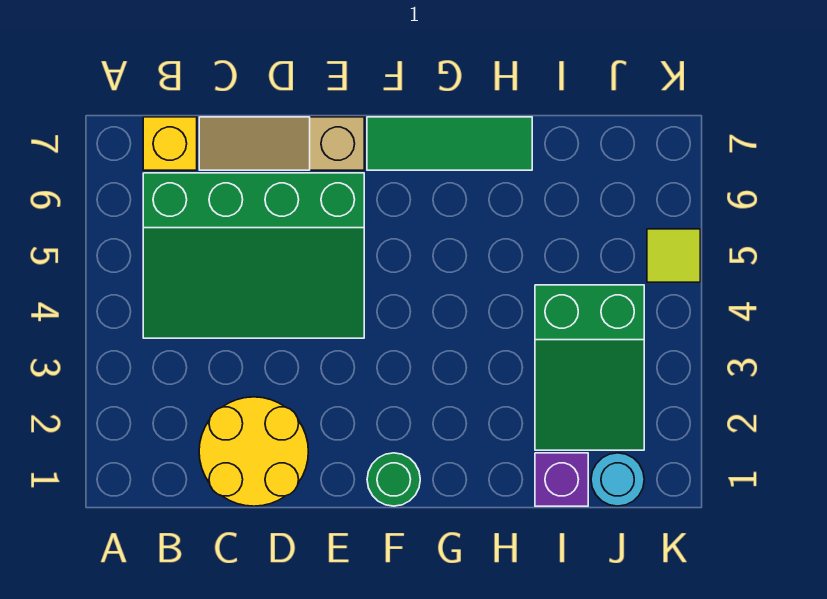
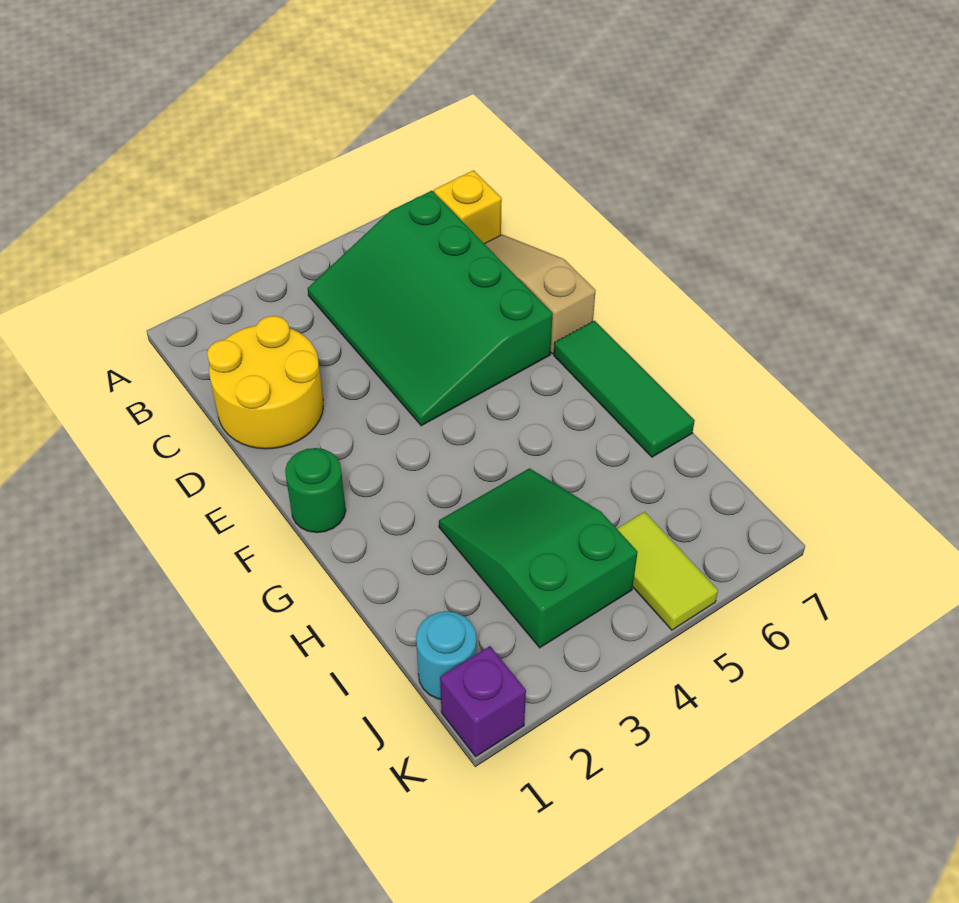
purple brick I1 level 1 -> purple brick K1 level 1
green slope I2:J4 level 1 top 4 -> green slope H3:J4 level 1 top J
lime tile K5 level 1 -> lime tile J5:K5 level 1

